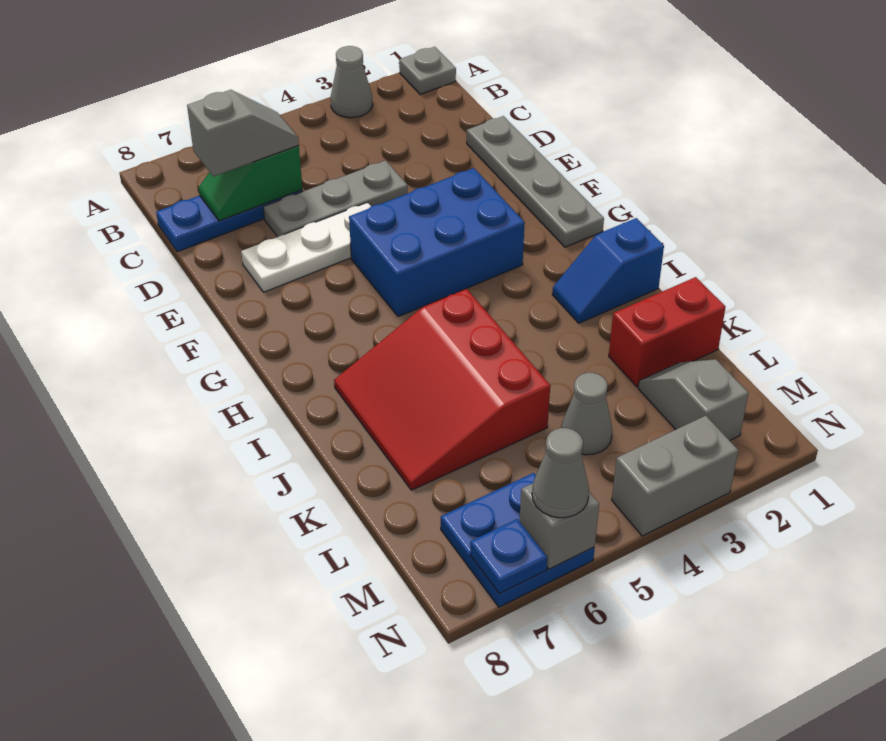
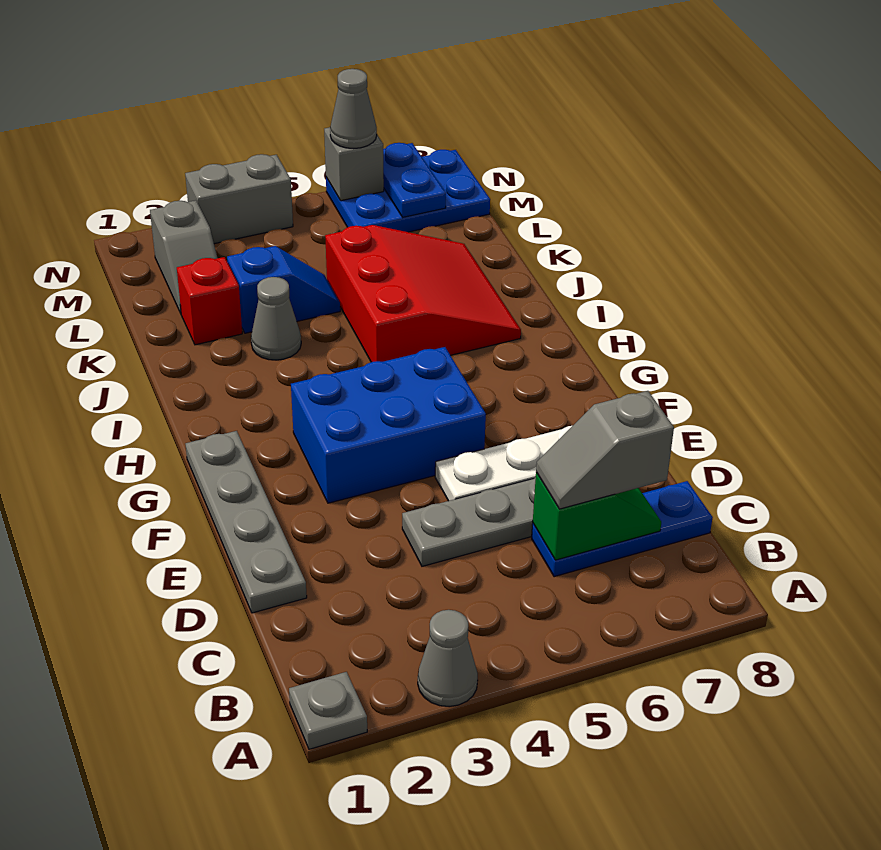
blue slope I1:I2 level 1 top 1 -> blue slope K3:K4 level 1 top 3
red brick K1:K2 level 1 -> red brick K2 level 1
grey cone L4 level 1 -> grey cone J3 level 1
blue plate M6:N7 level 1 -> blue plate M6:N8 level 1
blue plate N7 level 2 -> blue plate M7:N7 level 2

